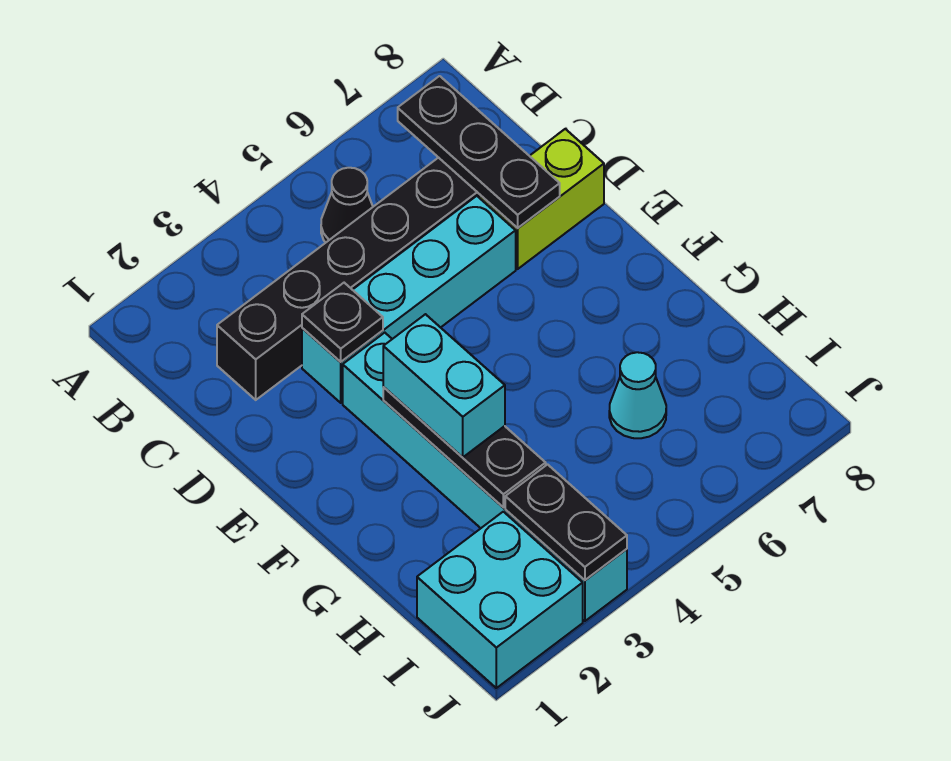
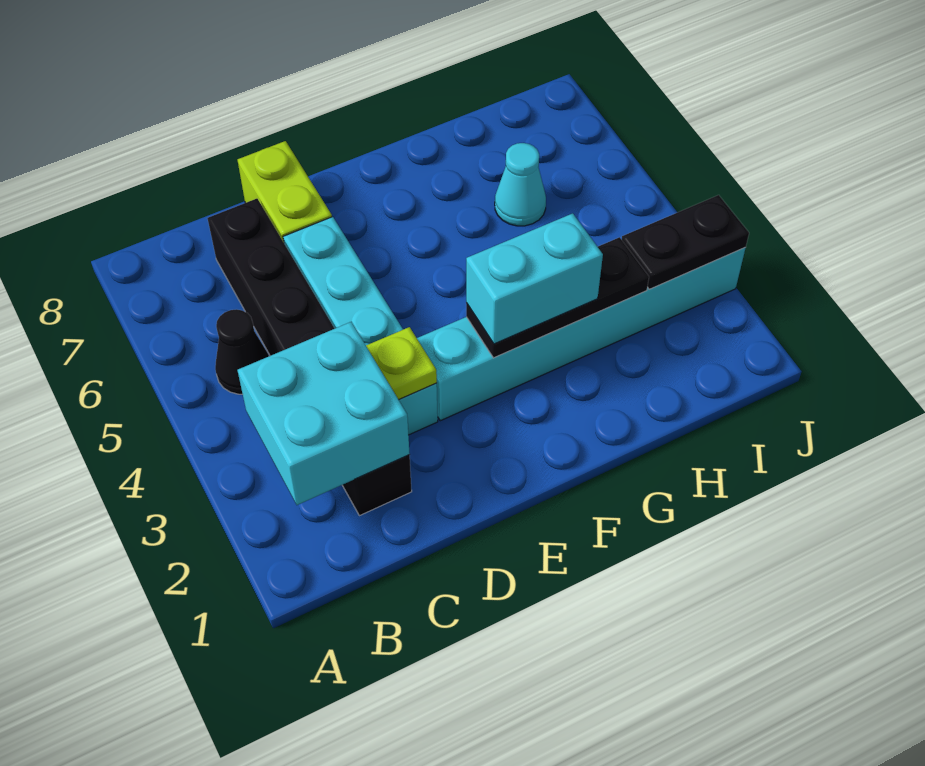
black plate B7:D7 level 2 -> none
black plate D3 level 2 -> lime plate D3 level 2
cyan brick I1:J2 level 1 -> cyan brick B2:C3 level 2

